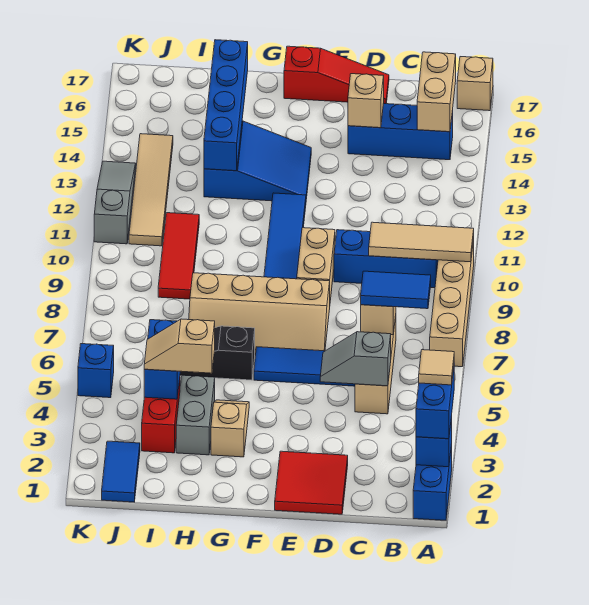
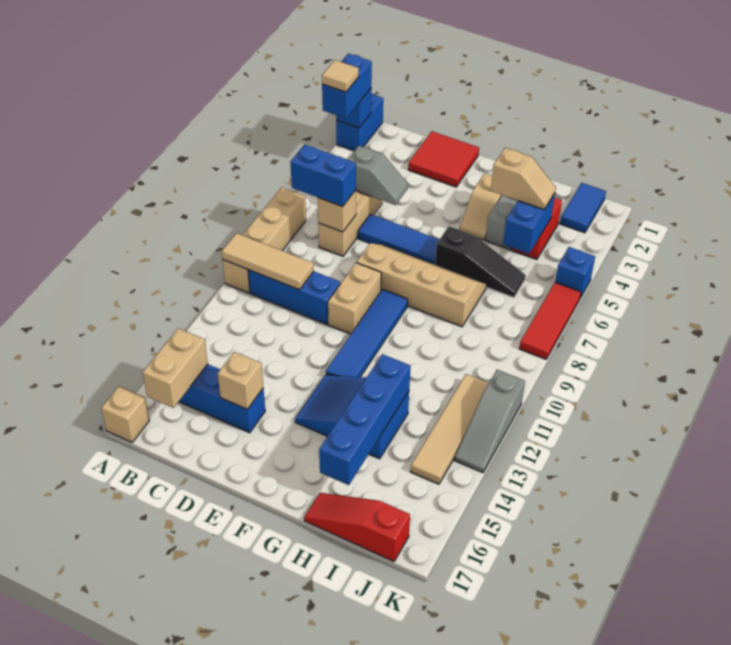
blue tile B7:C7 level 3 -> blue brick B7:C7 level 3
red slope D17:F17 level 1 top F -> red slope H17:J17 level 1 top J
red tile I9:I11 level 1 -> red tile K6:K8 level 1

